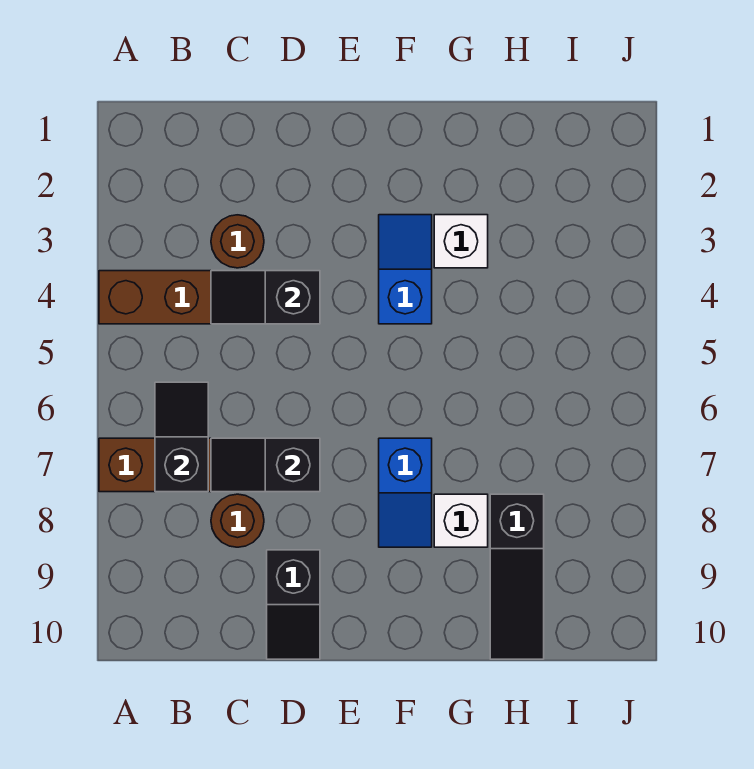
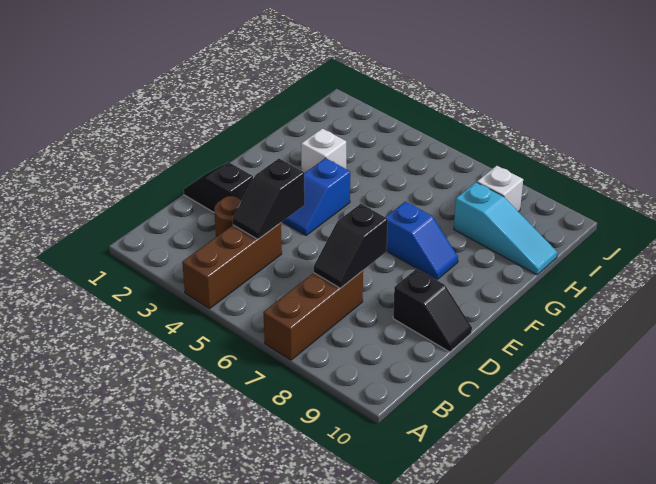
black slope B6:B7 level 2 top 7 -> black slope D1:D2 level 1 top 2
brown round brick C8 level 1 -> none
blue slope F3:F4 level 1 top 4 -> blue slope E4:F4 level 1 top F
white brick G8 level 1 -> white brick I8 level 1
black slope H8:H10 level 1 top 8 -> cyan slope H8:H10 level 1 top 8

